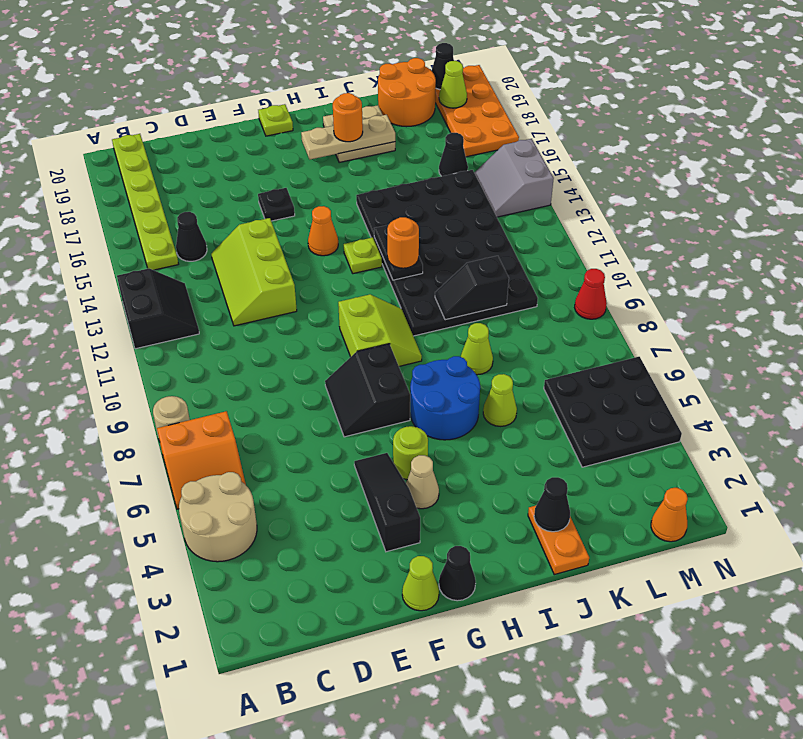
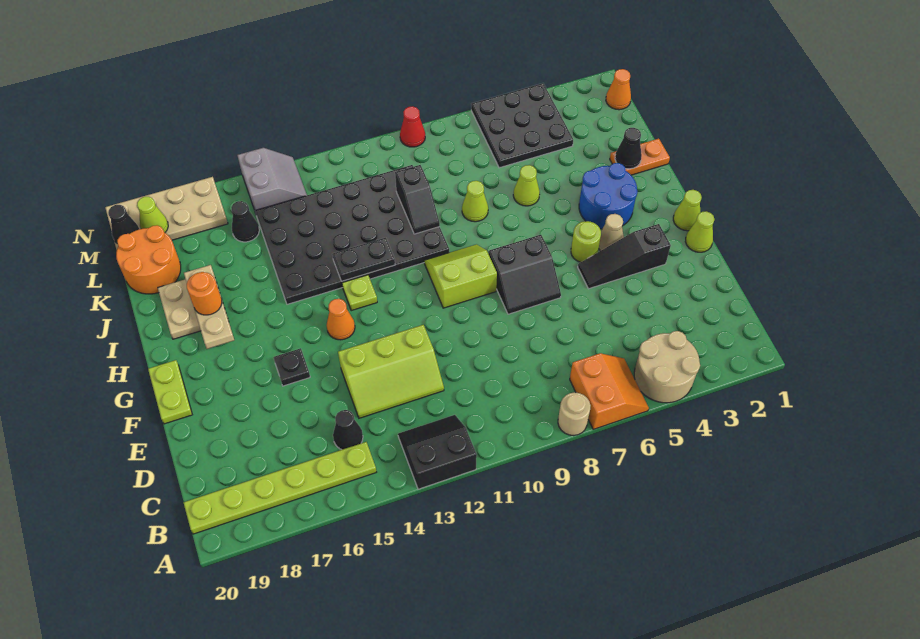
black cone G1 level 1 -> lime cone G1 level 1
lime plate G20 level 1 -> lime plate F20:G20 level 1
blue round brick H6:I7 level 1 -> blue round brick H3:I4 level 1
orange round brick I12 level 3 -> none
grey slope M14:N15 level 1 top N -> grey slope M14:N15 level 1 top 15
orange plate M17:N20 level 1 -> tan plate M17:N20 level 1

